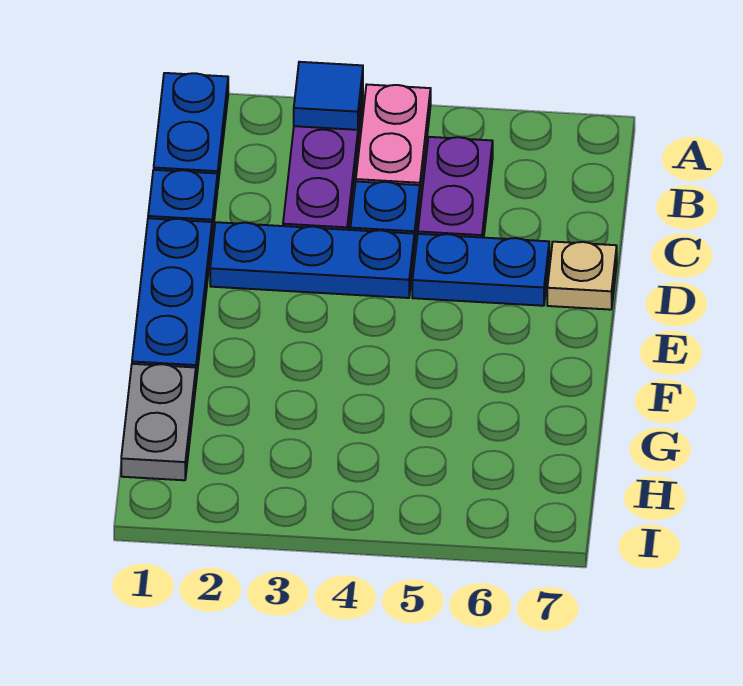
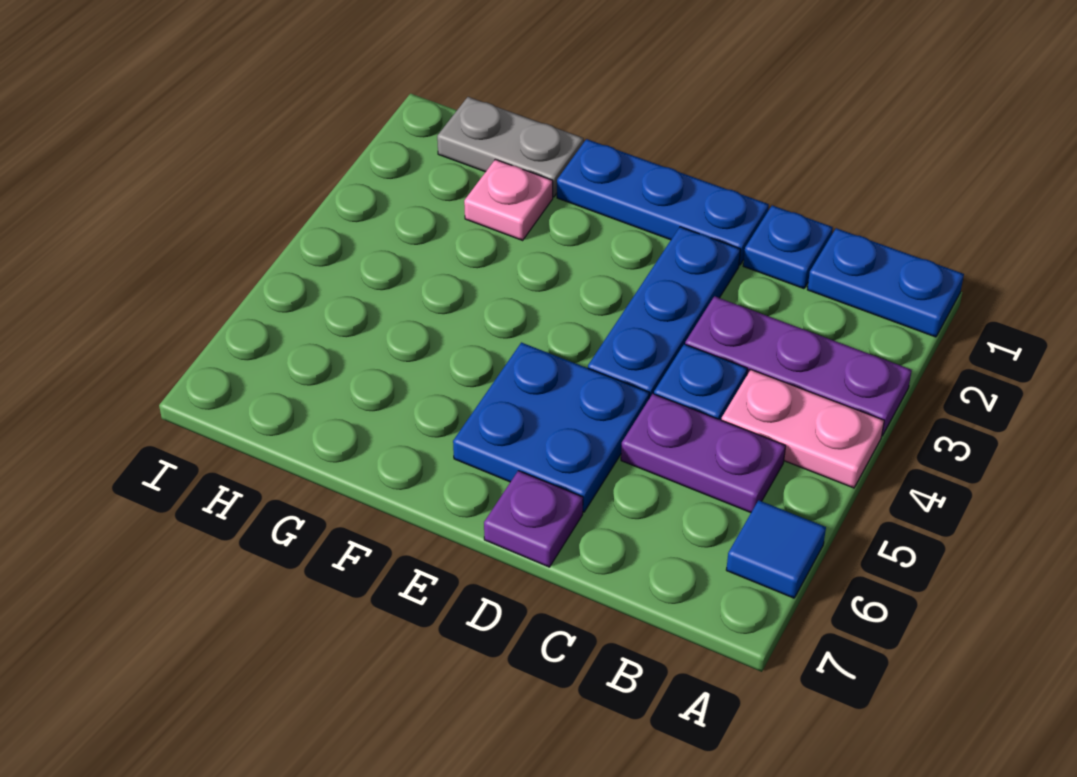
blue tile A3 level 2 -> blue tile A6 level 1
blue plate D5:D6 level 1 -> blue plate D5:E6 level 1
tan plate D7 level 1 -> purple plate D7 level 1
none -> pink plate G2 level 1

